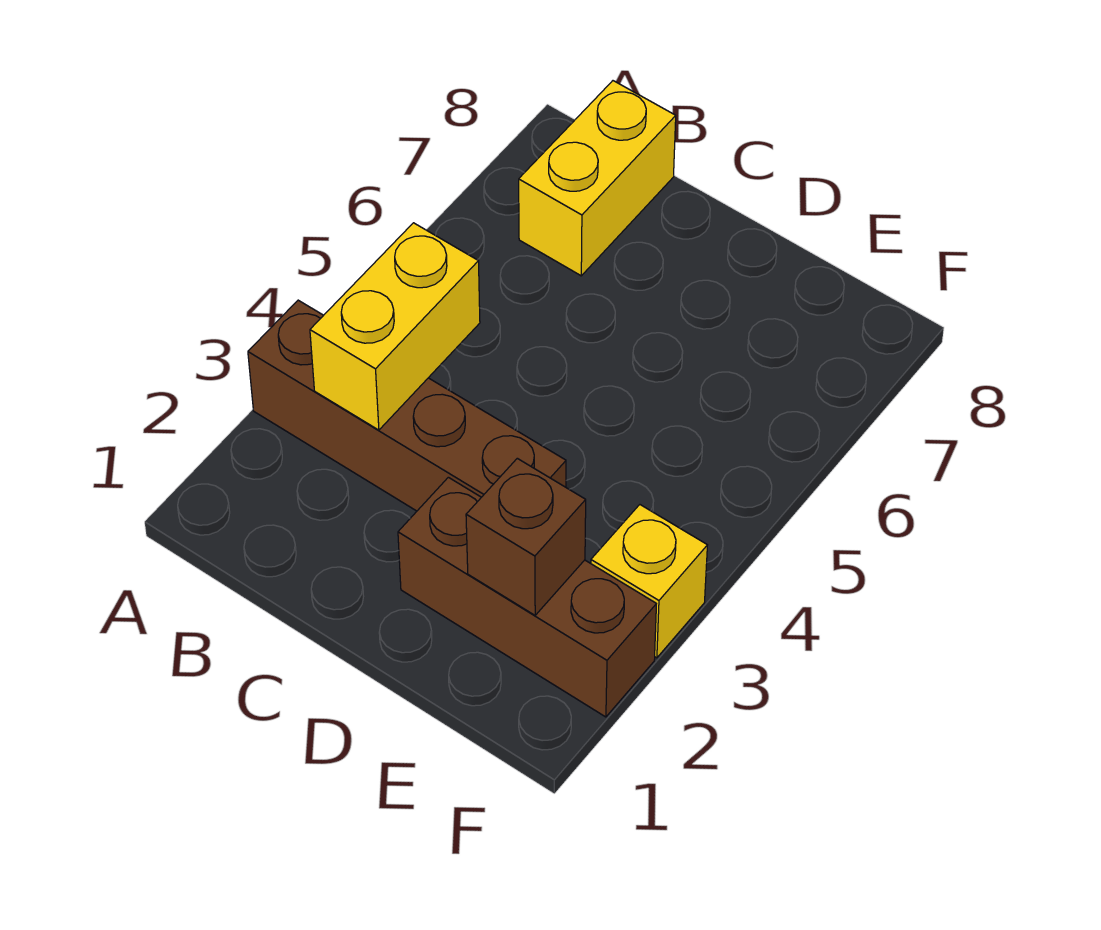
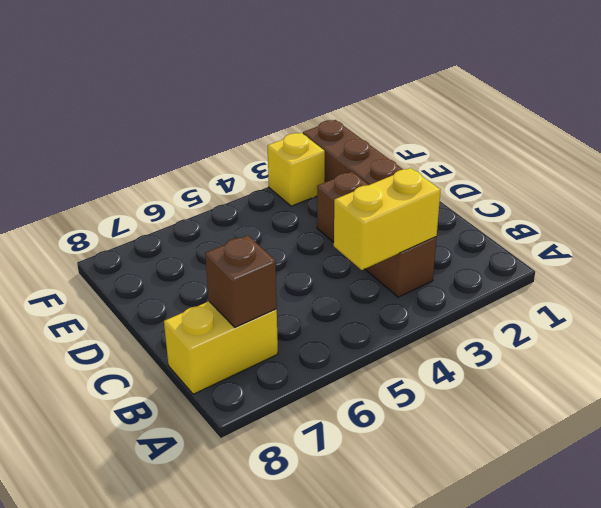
brown brick A3:D3 level 1 -> brown brick B3:D3 level 1
brown brick E2 level 2 -> brown brick B7 level 2

